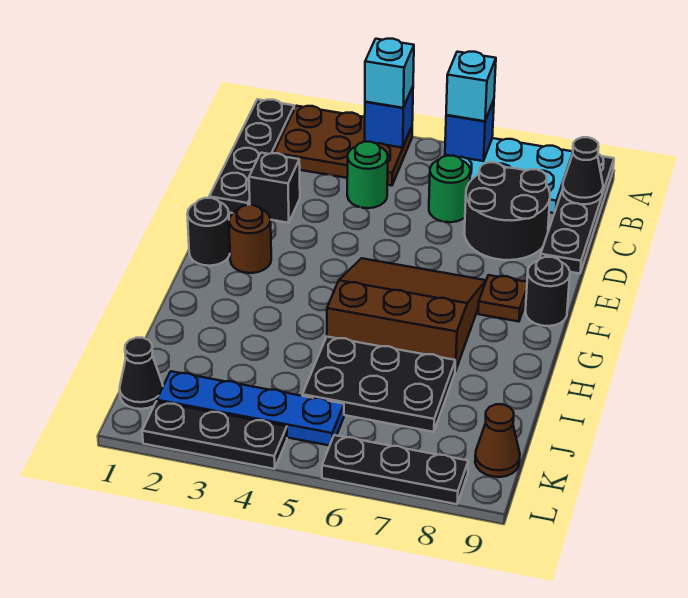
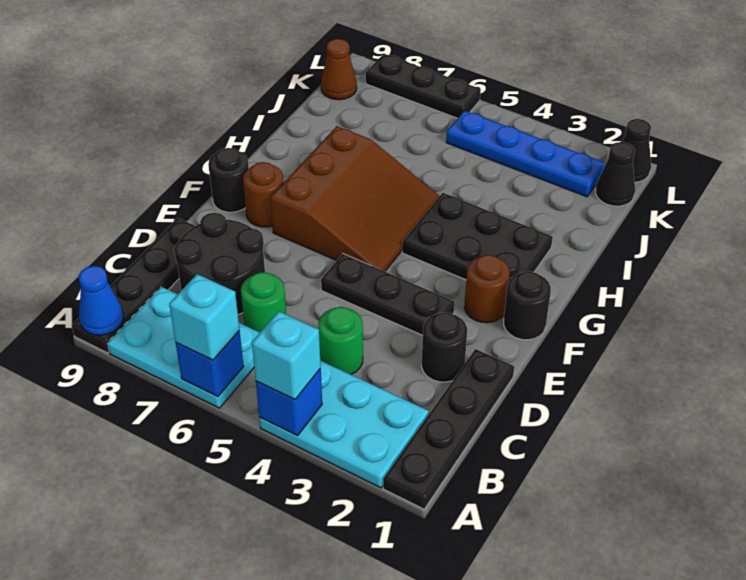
brown plate A2:B4 level 1 -> cyan plate A2:B4 level 1
none -> blue cone A9 level 2
black cone B9 level 2 -> black cone L1 level 1
black brick D2 level 1 -> black round brick D2 level 1
brown slope F5:H7 level 1 top H -> brown slope F5:H7 level 1 top 7
brown plate F8 level 1 -> brown round brick F8 level 1
black plate I5:J7 level 1 -> black plate G2:H4 level 1
black plate L2:L4 level 1 -> black plate E3:E5 level 1

